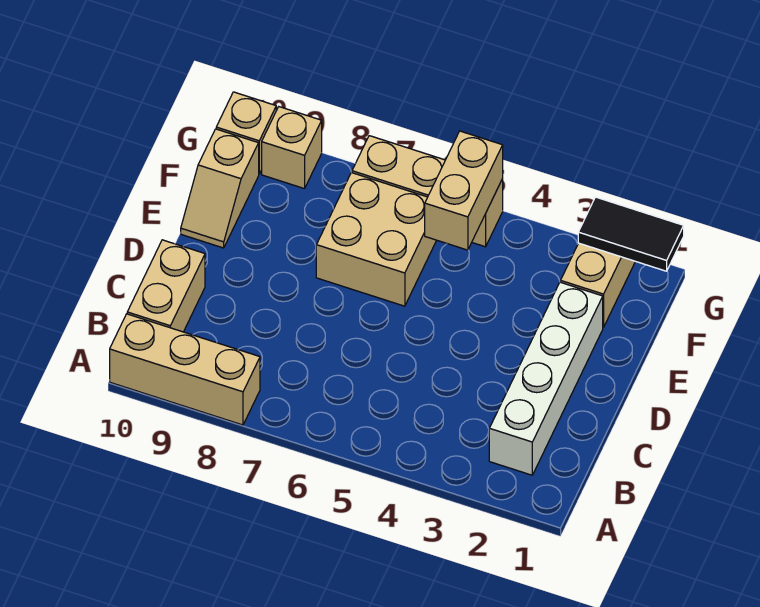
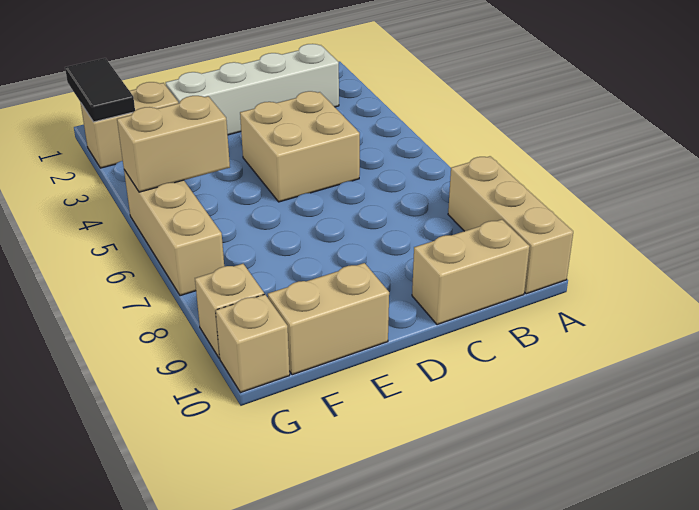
tan brick E6:F7 level 1 -> tan brick C4:D5 level 1
tan slope E10:F10 level 1 top F -> tan brick E10:F10 level 1

